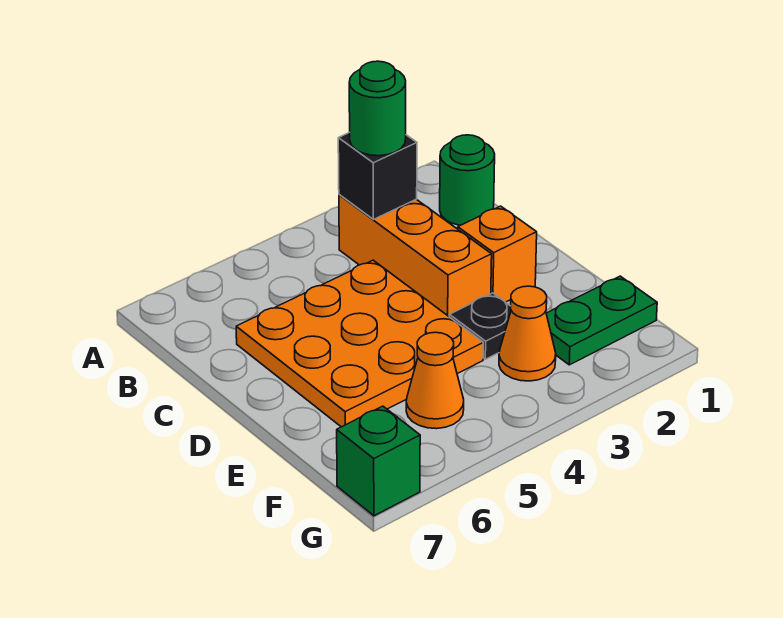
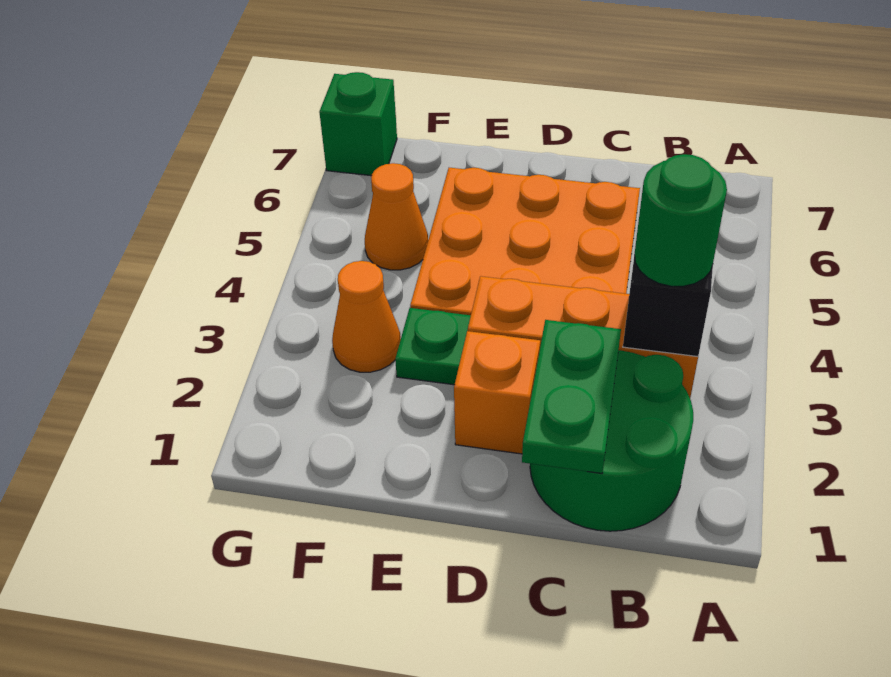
green round brick B1 level 1 -> green round brick B1:C2 level 1
black plate E3 level 1 -> green plate E3 level 1
green plate F1:F2 level 1 -> green plate C1:C2 level 2

